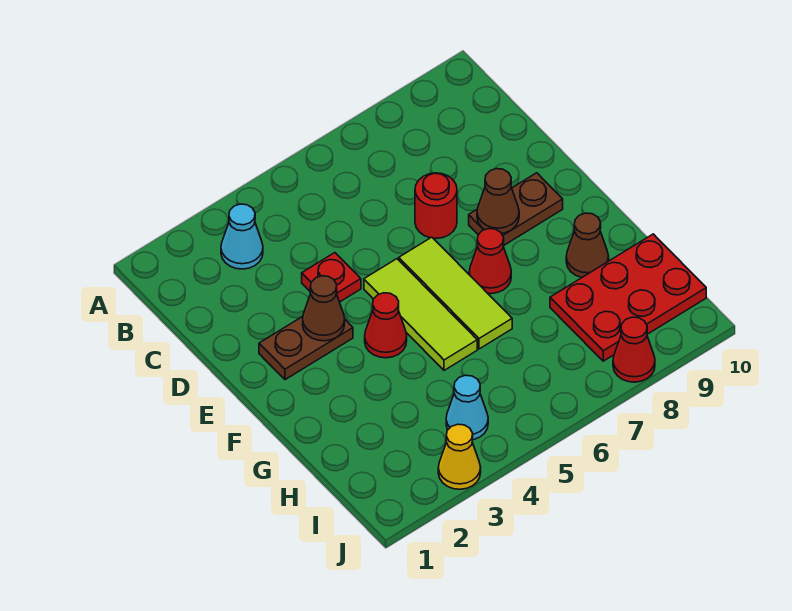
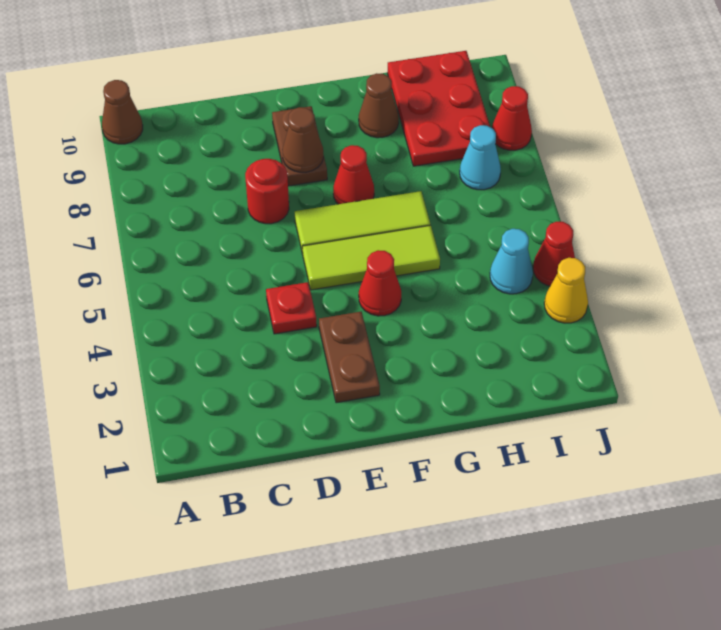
cyan cone B3 level 1 -> cyan cone I7 level 1
brown cone E3 level 2 -> brown cone A10 level 1
none -> red cone J4 level 1

